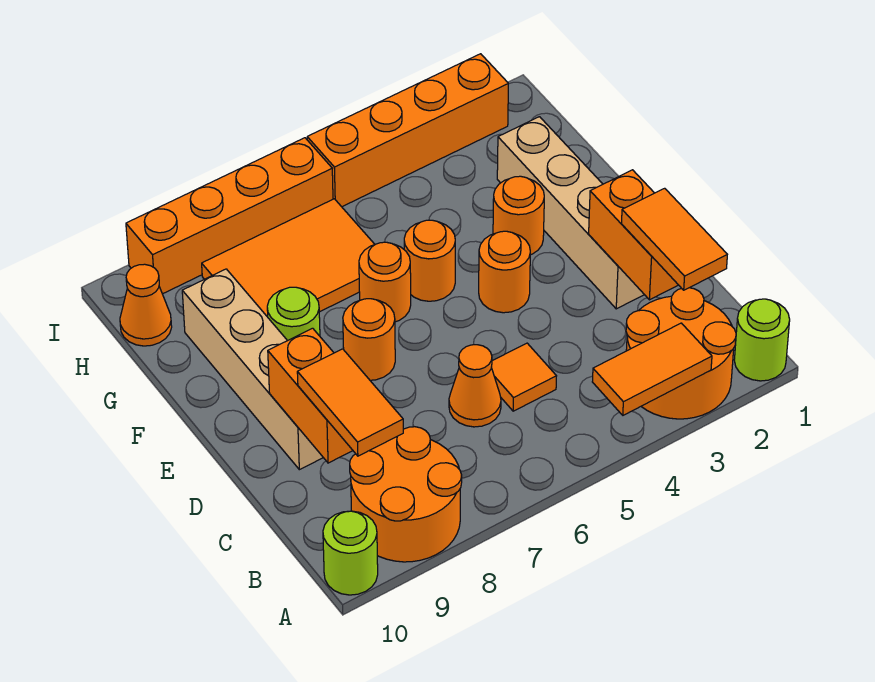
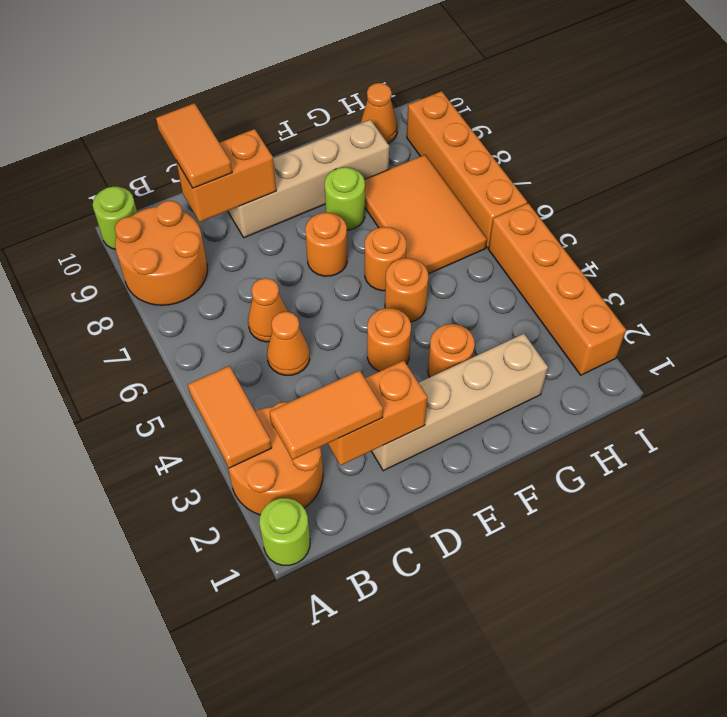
orange tile B9:C9 level 3 -> orange tile C9:C10 level 3
orange tile C5 level 1 -> orange cone C5 level 1

